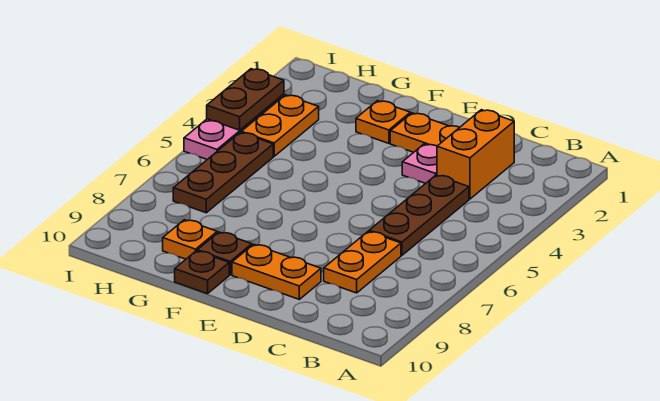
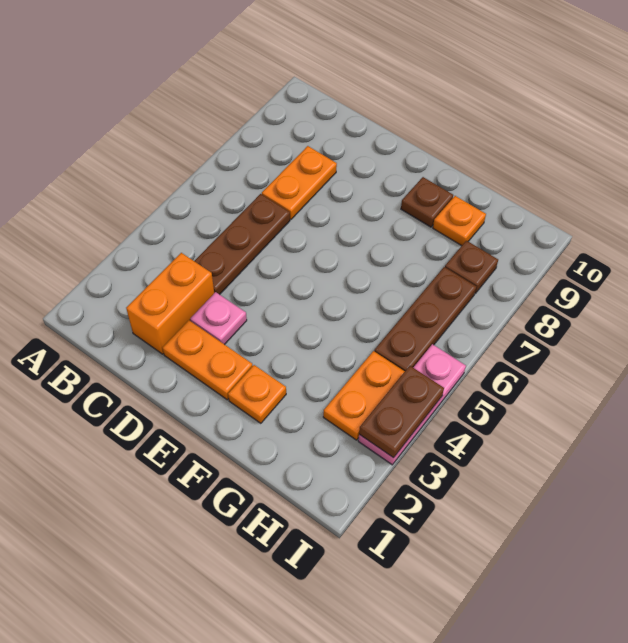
orange plate D9:E9 level 1 -> none
brown plate F10 level 1 -> brown plate H8 level 1

